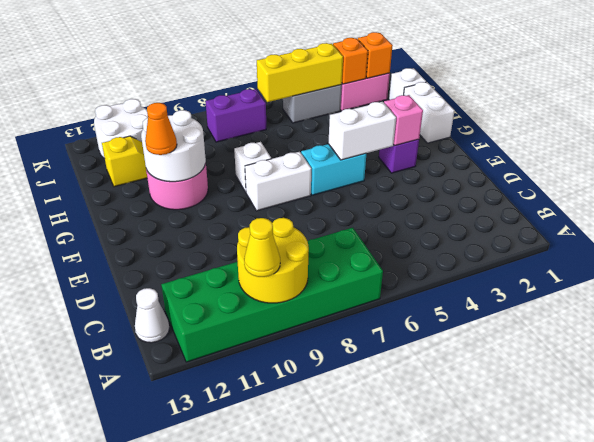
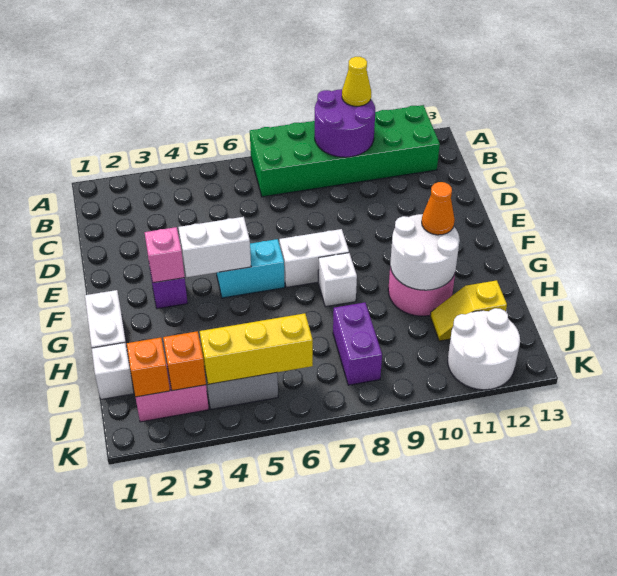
yellow round brick A9:B10 level 2 -> purple round brick A9:B10 level 2
white cone B13 level 1 -> none
purple brick J7:J8 level 1 -> purple brick I8:J8 level 1

